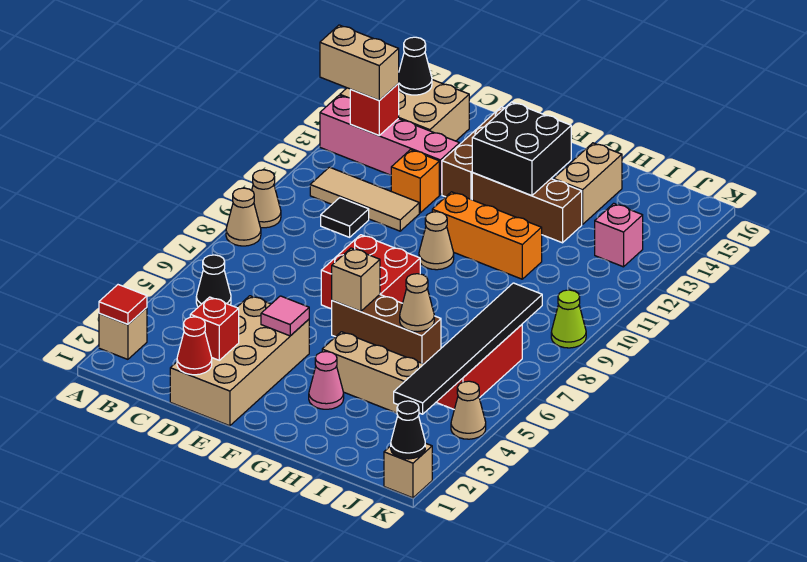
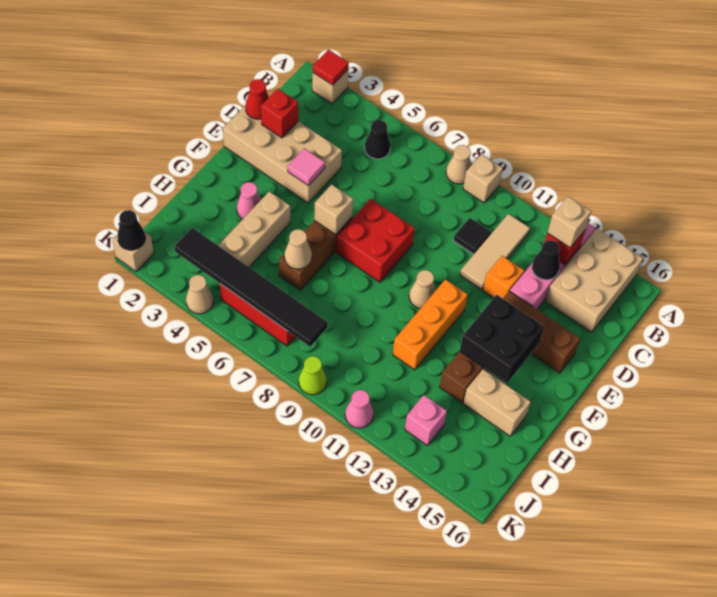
tan cone A9 level 1 -> tan brick A9 level 1
tan brick A13:B13 level 3 -> tan brick B13 level 3
black cone B15 level 2 -> black cone C13 level 2
none -> pink cone K11 level 1

